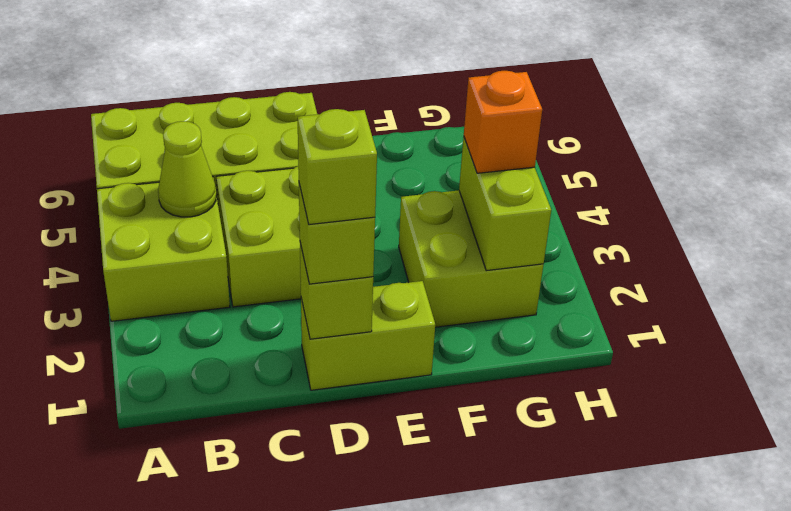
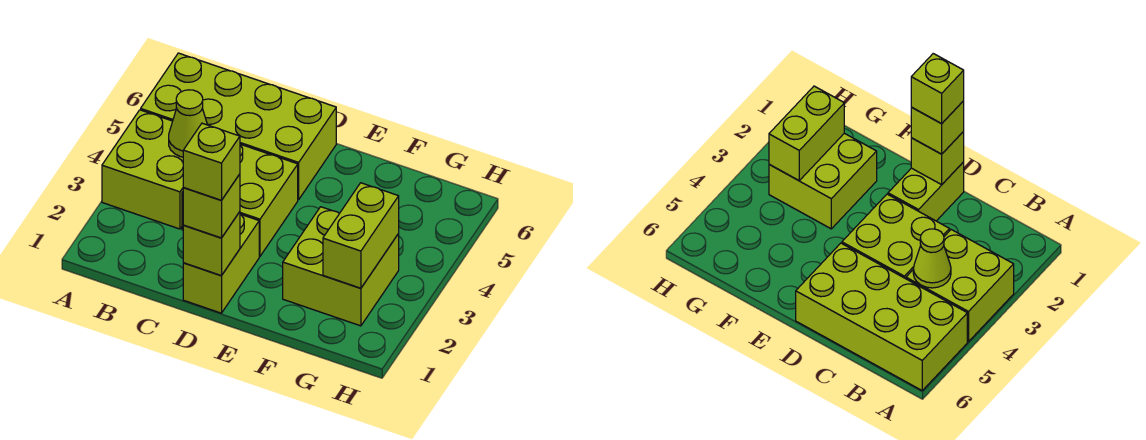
lime brick D1:E1 level 1 -> lime brick D1:D2 level 1
orange brick G3 level 3 -> none

